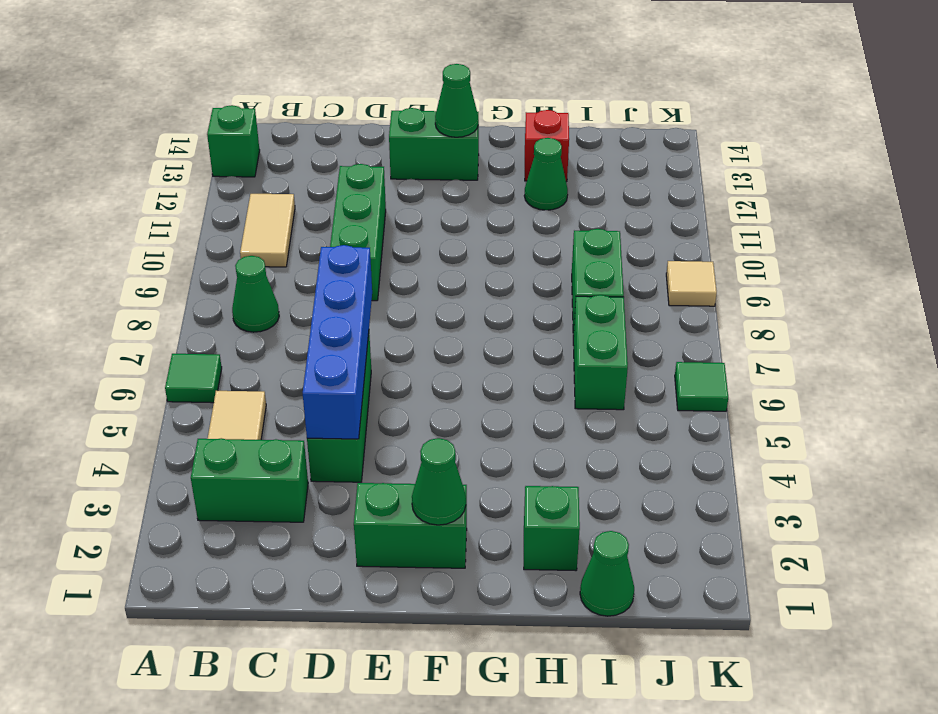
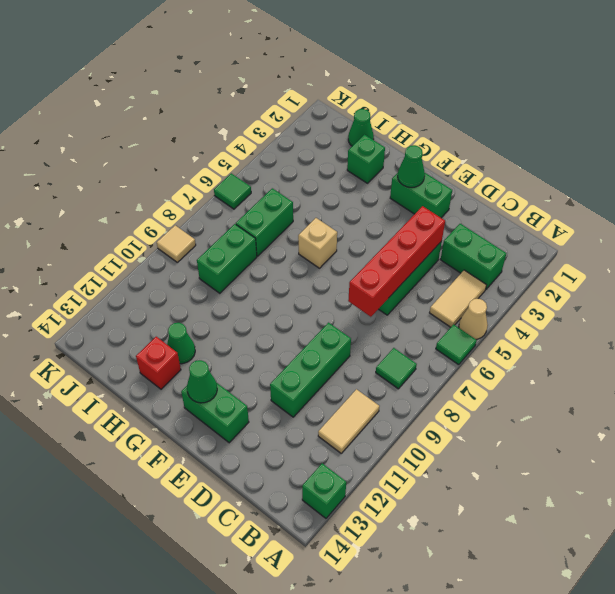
none -> tan cone A5 level 1
green cone B8 level 1 -> green tile B8 level 1
blue brick D4:D7 level 2 -> red brick D4:D7 level 2
none -> tan brick G6 level 1

